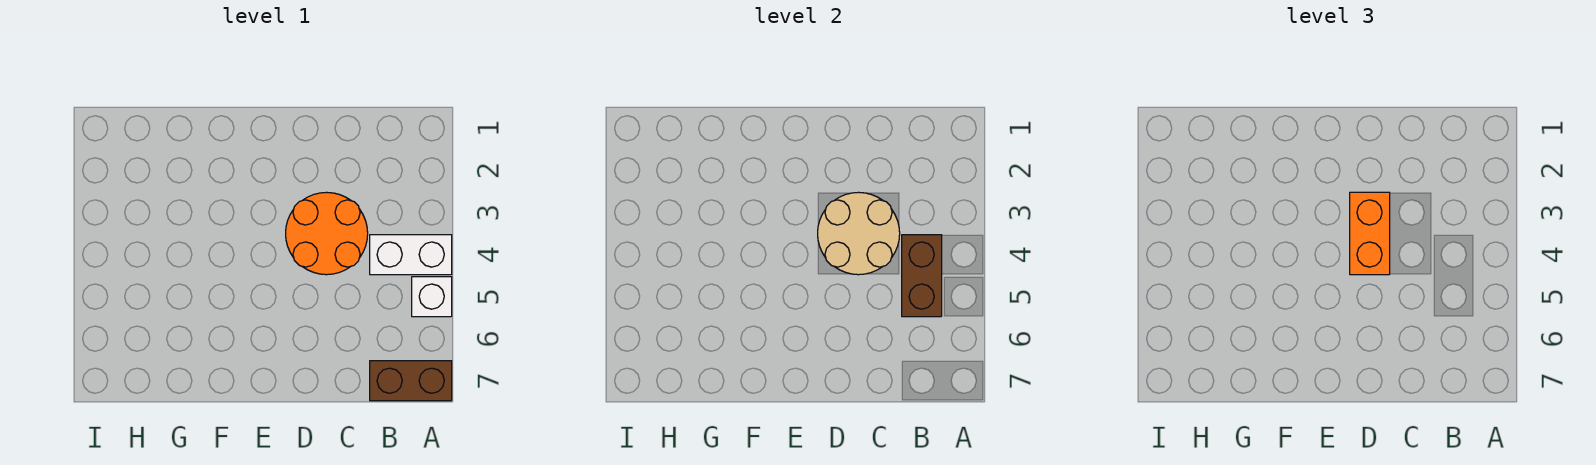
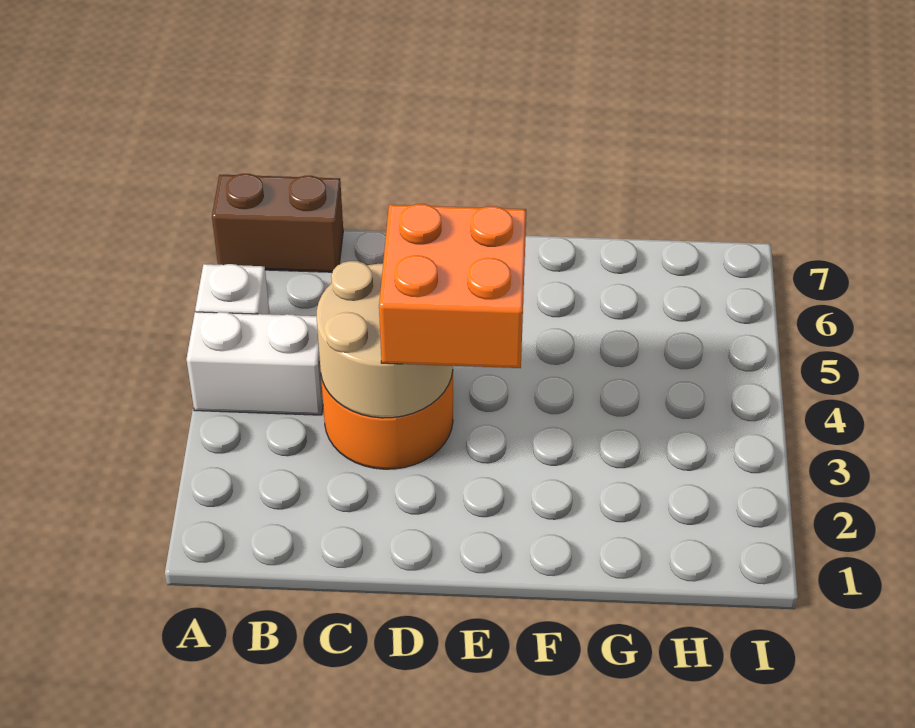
brown brick B4:B5 level 2 -> none
orange brick D3:D4 level 3 -> orange brick D3:E4 level 3

